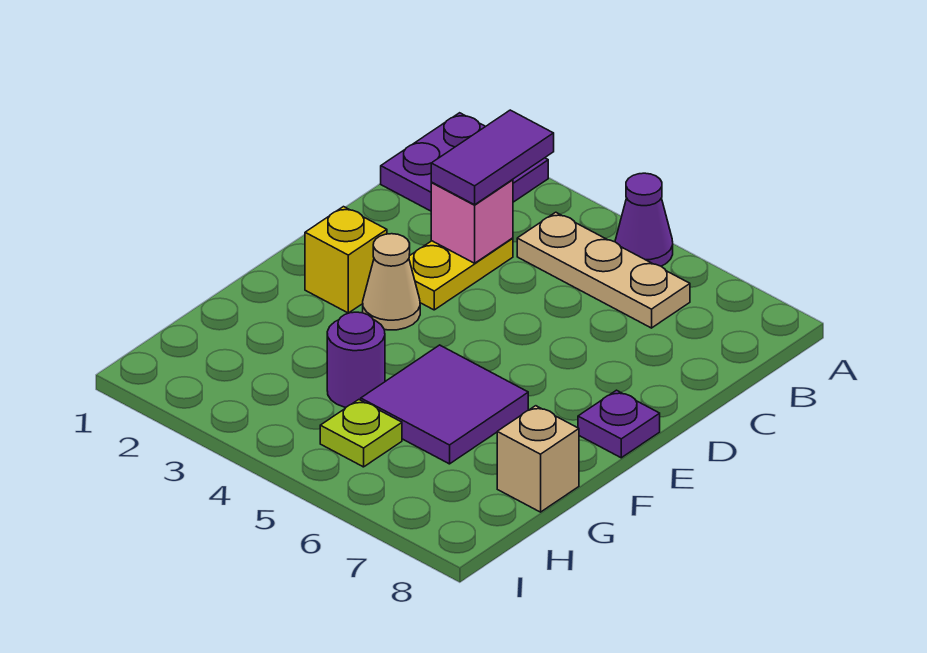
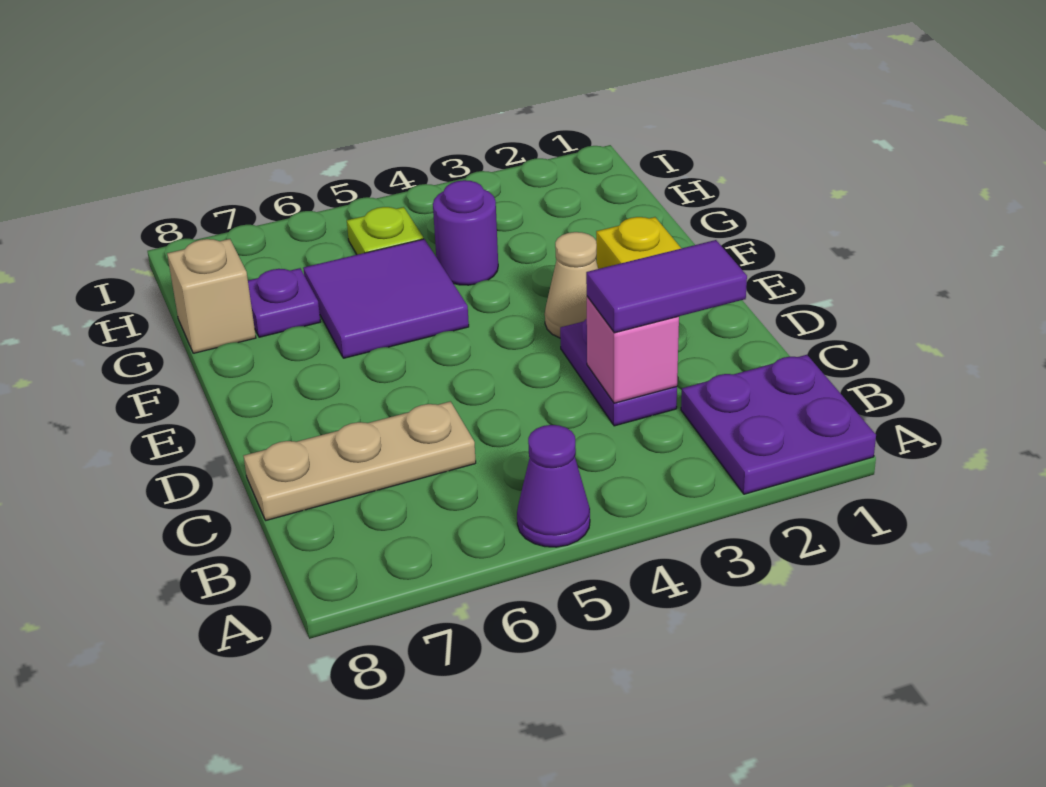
purple tile B3:C3 level 3 -> purple tile C2:C3 level 3
tan plate B4:B6 level 1 -> tan plate C6:C8 level 1
yellow plate C3:D3 level 1 -> purple plate C3:D3 level 1
purple plate E8 level 1 -> purple plate G7 level 1

